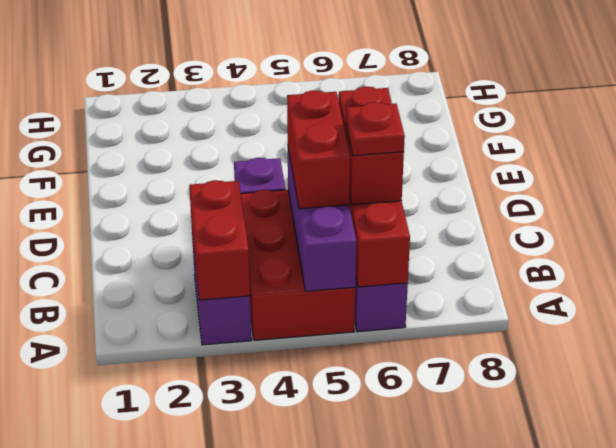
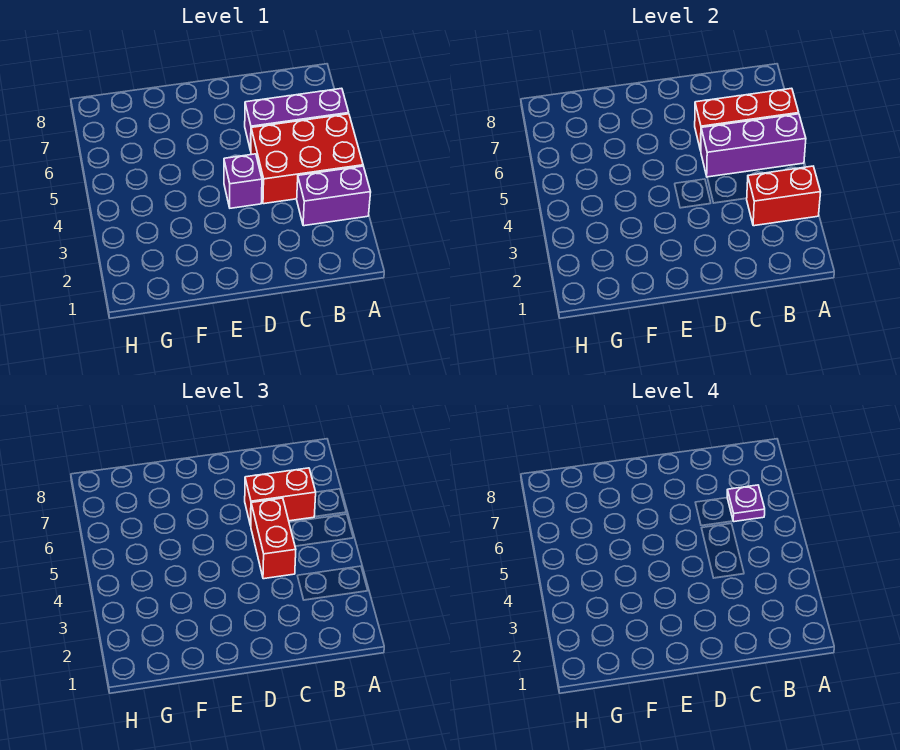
red brick B5:C5 level 3 -> red brick C4:C5 level 3
red plate B6 level 4 -> purple plate B6 level 4

